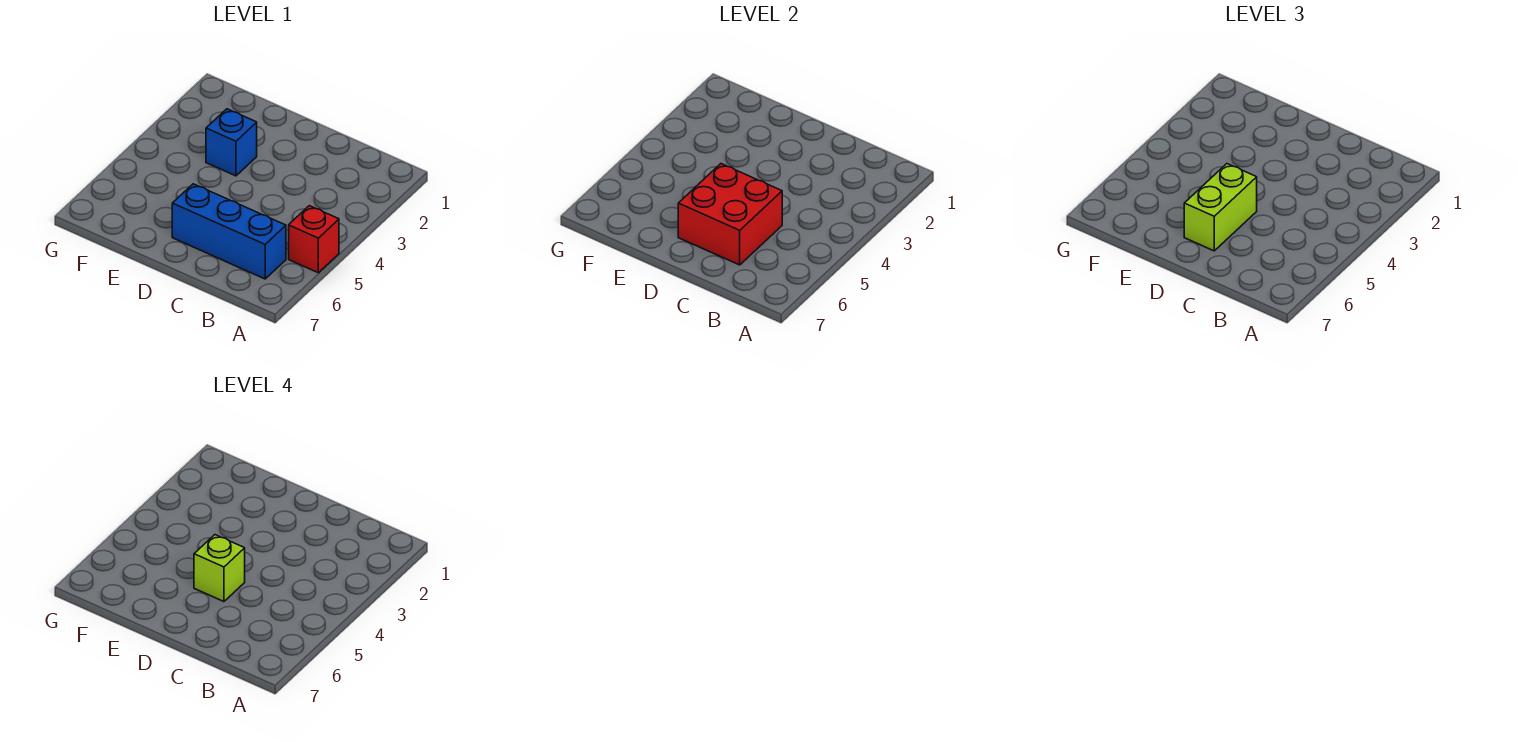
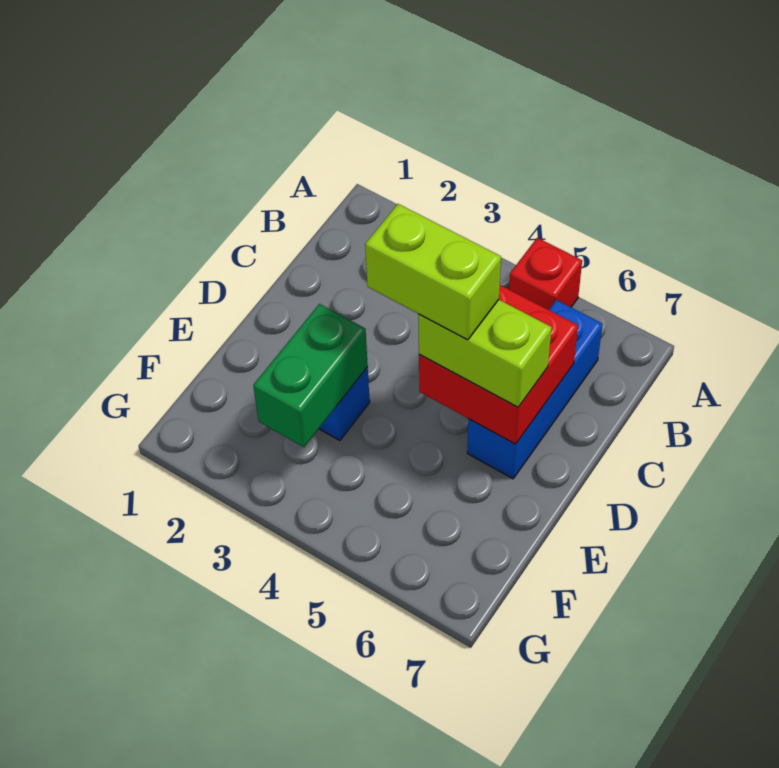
lime brick D5 level 4 -> lime brick D4:D5 level 4
none -> green brick E3:F3 level 2

